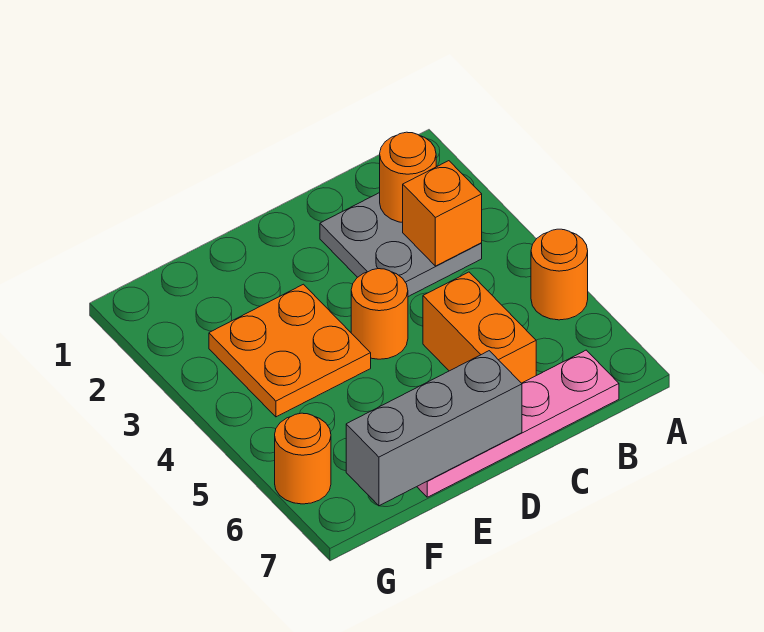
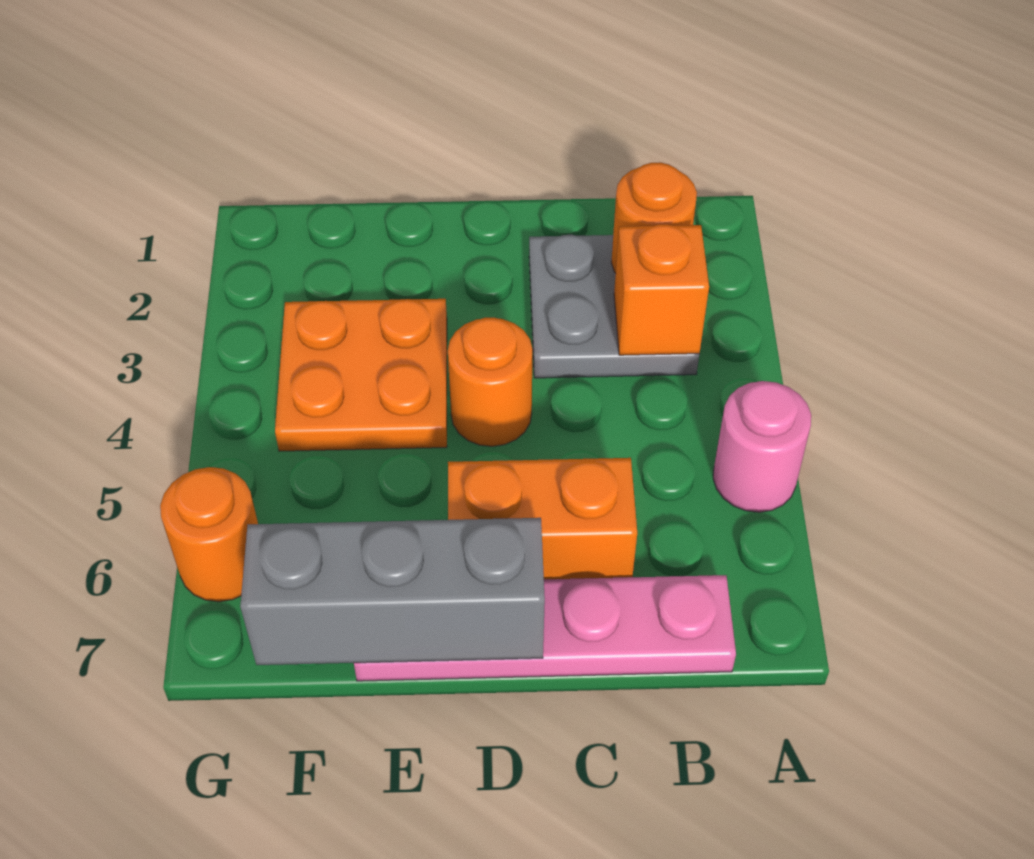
orange round brick A5 level 1 -> pink round brick A5 level 1
orange brick C5:C6 level 1 -> orange brick C6:D6 level 1

